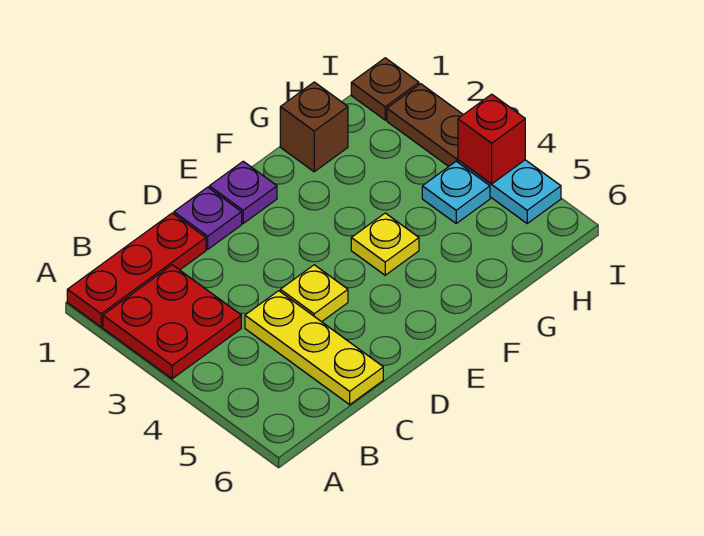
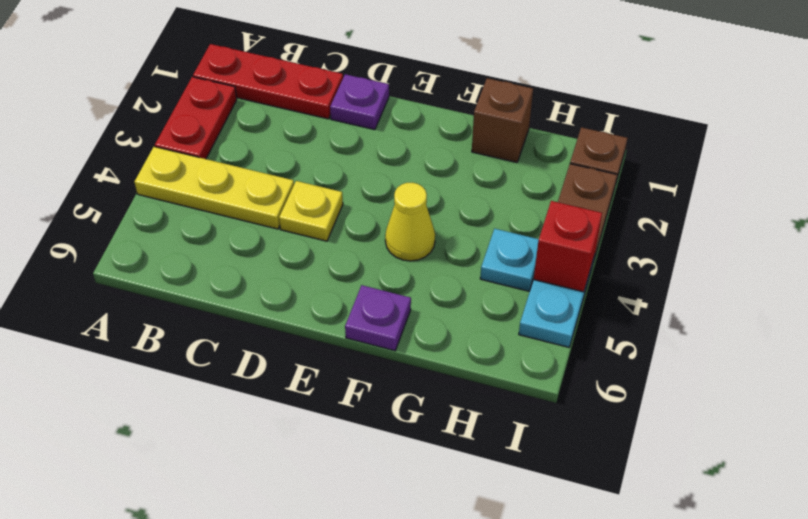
red plate A2:B3 level 1 -> red plate A2:A3 level 1
yellow plate C4:C6 level 1 -> yellow plate A4:C4 level 1
purple plate E1 level 1 -> purple plate F6 level 1
yellow plate F4 level 1 -> yellow cone F4 level 1

